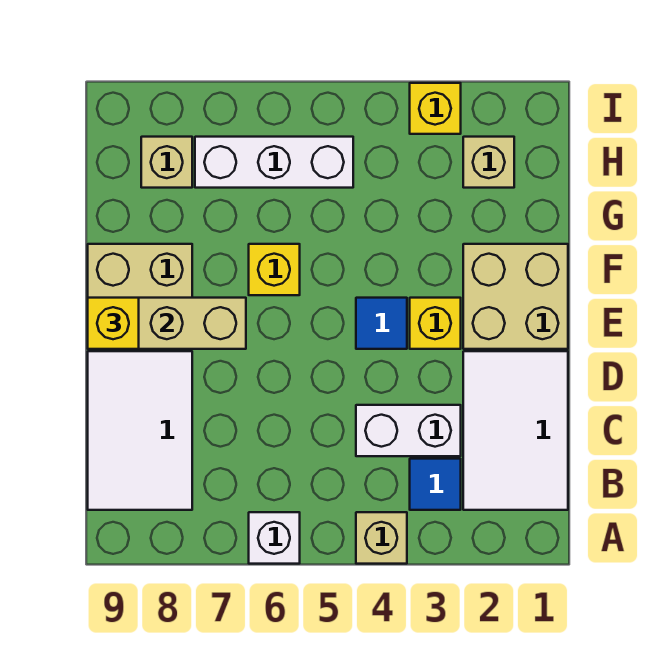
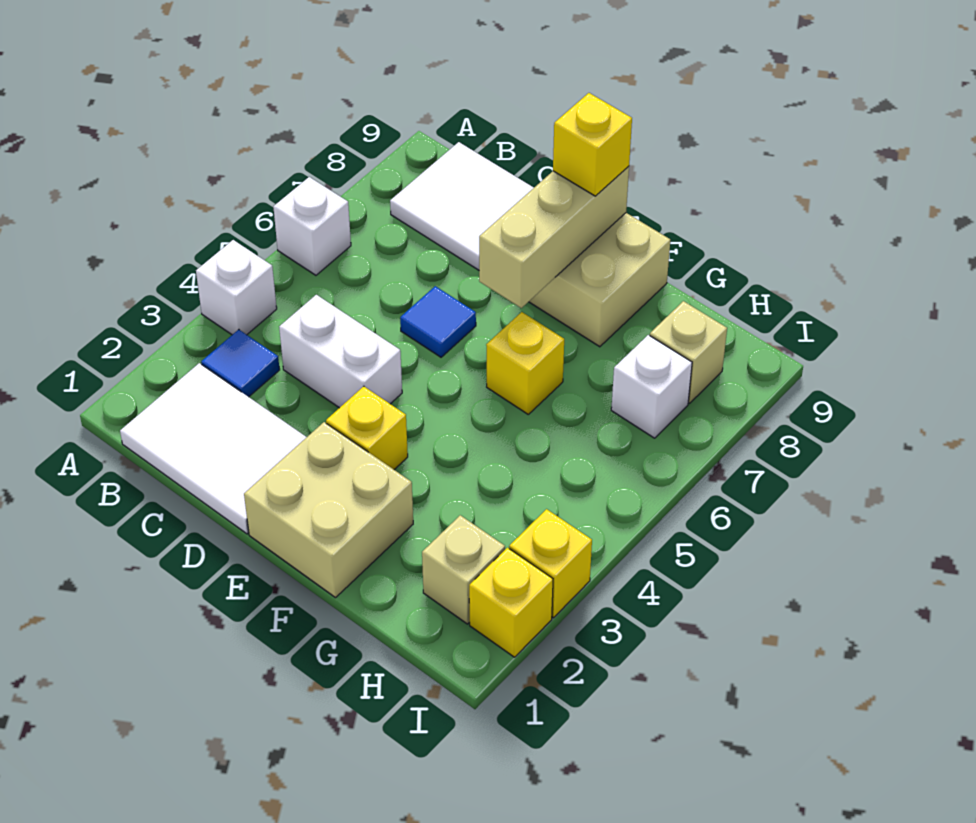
tan brick A4 level 1 -> white brick A4 level 1
white brick C3:C4 level 1 -> white brick C4:D4 level 1
blue tile E4 level 1 -> blue tile D6 level 1
white brick H5:H7 level 1 -> white brick H7 level 1
none -> yellow brick I2 level 1

